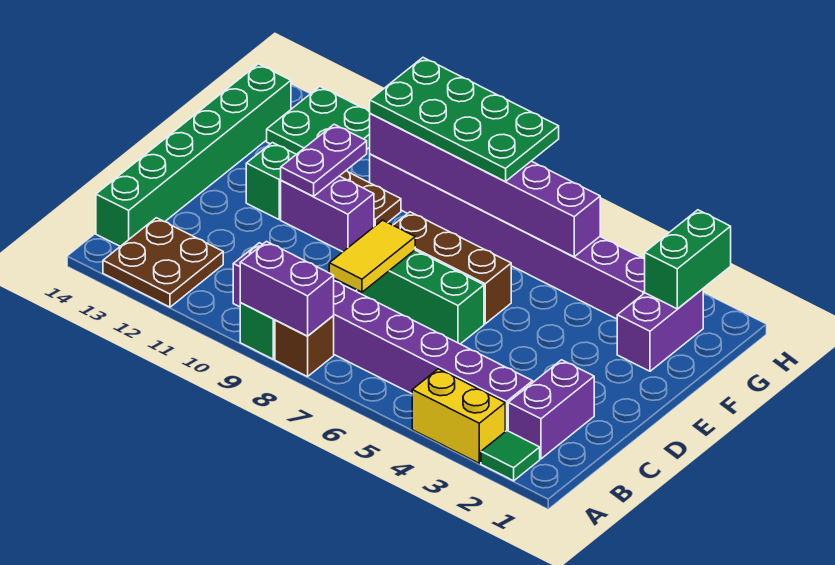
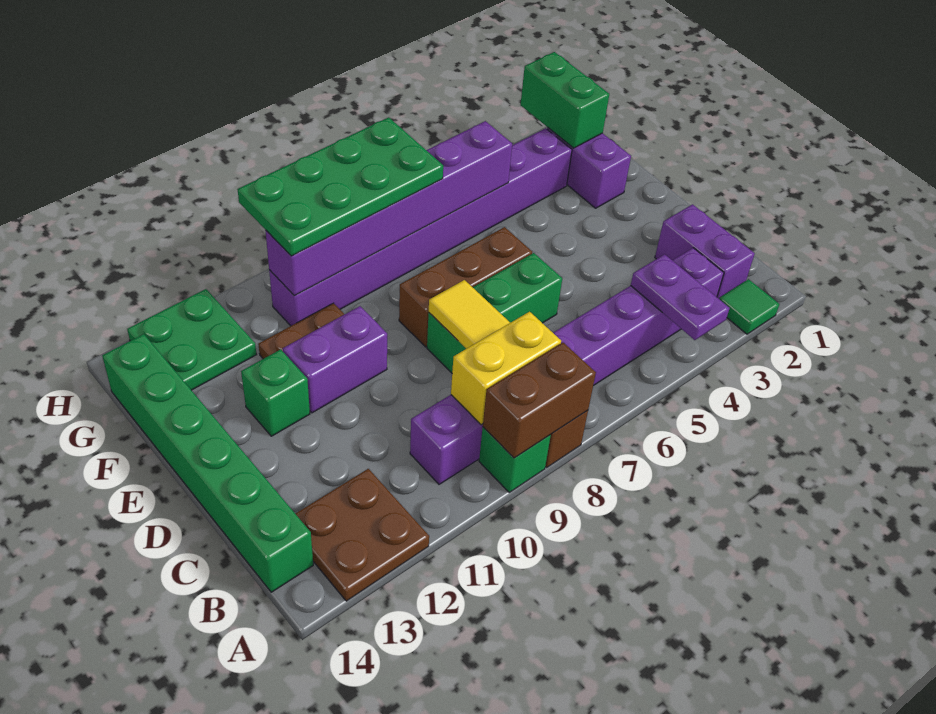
yellow brick A3:A4 level 1 -> yellow brick B8:B9 level 2
purple brick A8:A9 level 2 -> brown brick A8:A9 level 2
purple plate E11:F11 level 2 -> purple plate A4:B4 level 2

